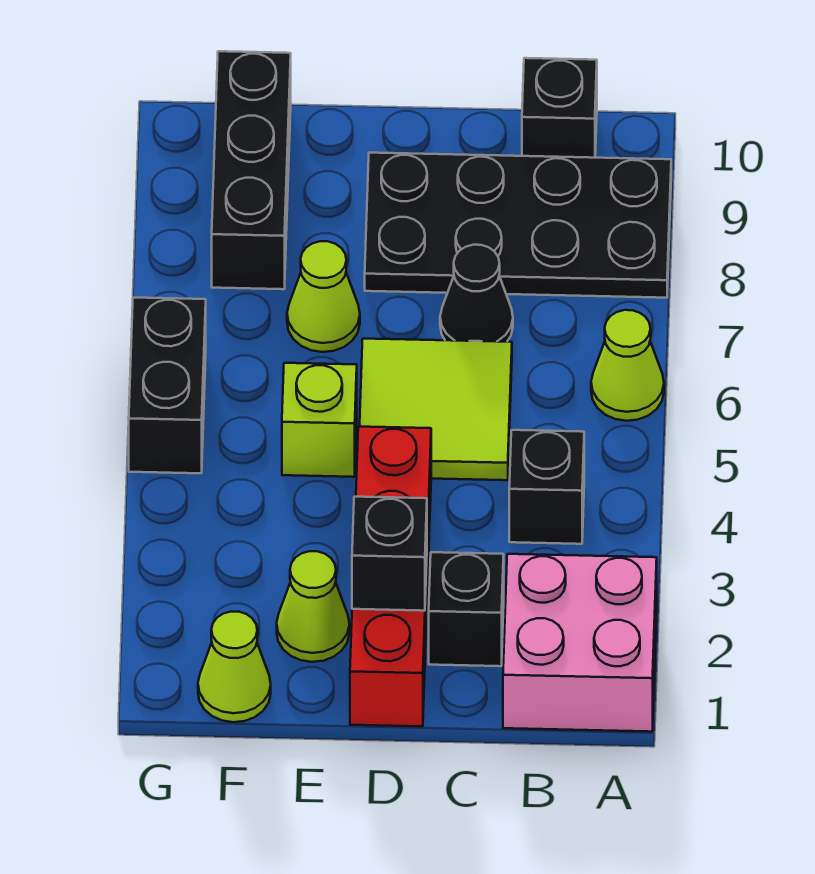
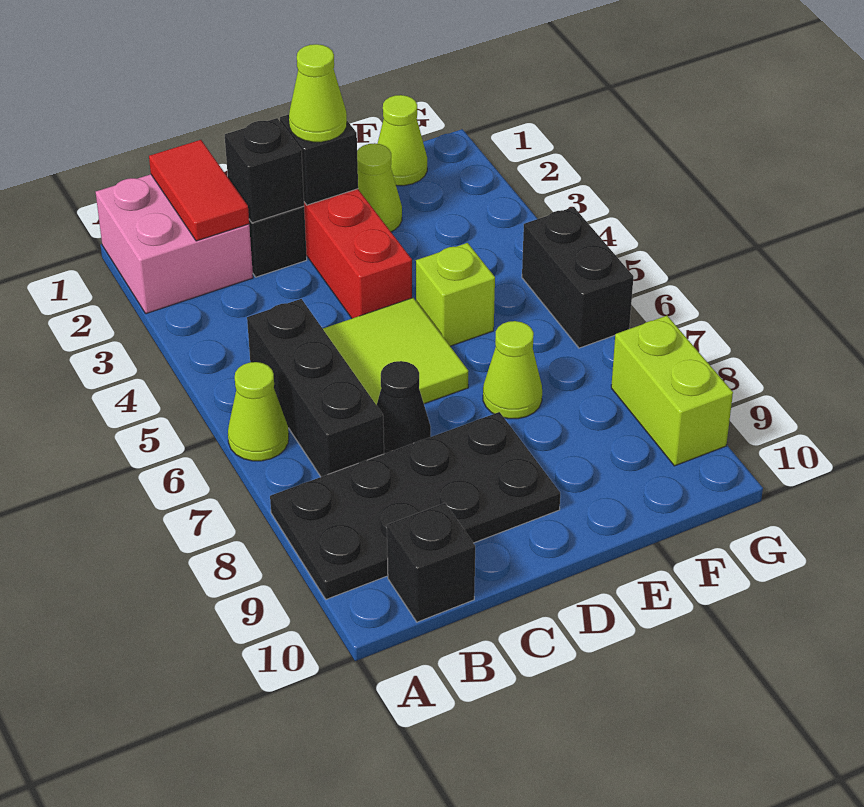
none -> red tile B1:B2 level 2
black brick B4 level 1 -> black brick C2 level 2
none -> lime cone D2 level 3
black brick F8:F10 level 1 -> black brick B5:B7 level 1
none -> lime brick G8:G9 level 1

